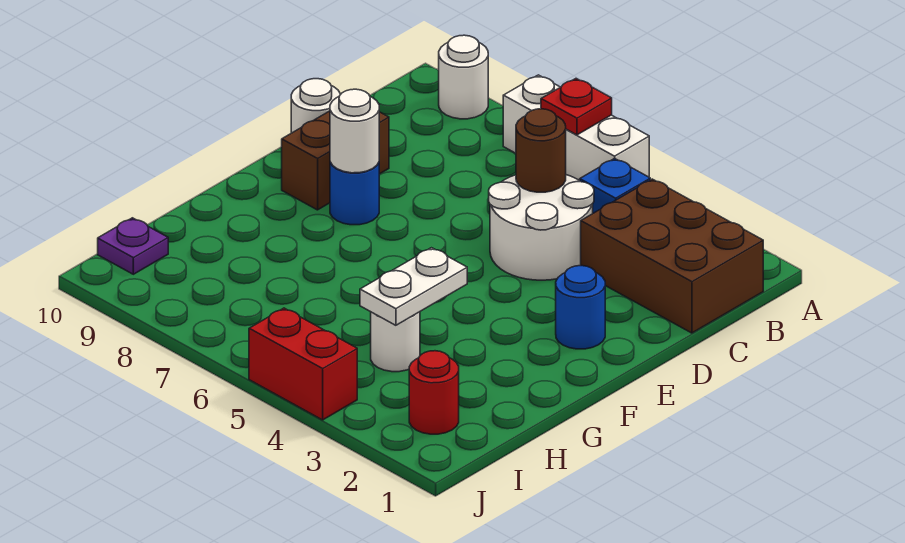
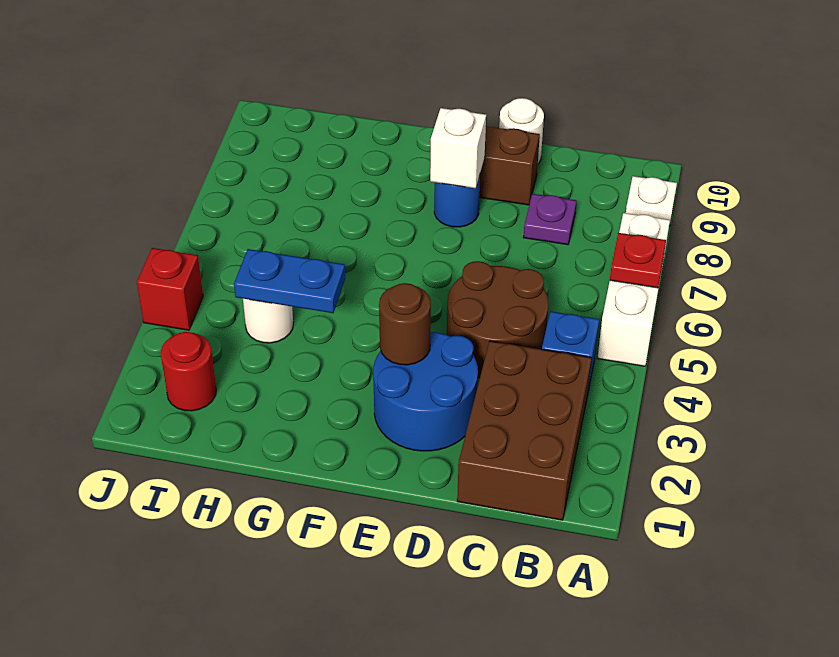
white round brick A9 level 1 -> white plate A9 level 1
white round brick C4:D5 level 1 -> brown round brick C4:D5 level 1
brown round brick C5 level 2 -> brown round brick E3 level 2
blue round brick E2 level 1 -> blue round brick D2:E3 level 1
white round brick E8 level 2 -> white brick E8 level 2
white plate G4:H4 level 2 -> blue plate G4:H4 level 2
purple plate I10 level 1 -> purple plate C8 level 1
red brick J4:J5 level 1 -> red brick J4 level 1

